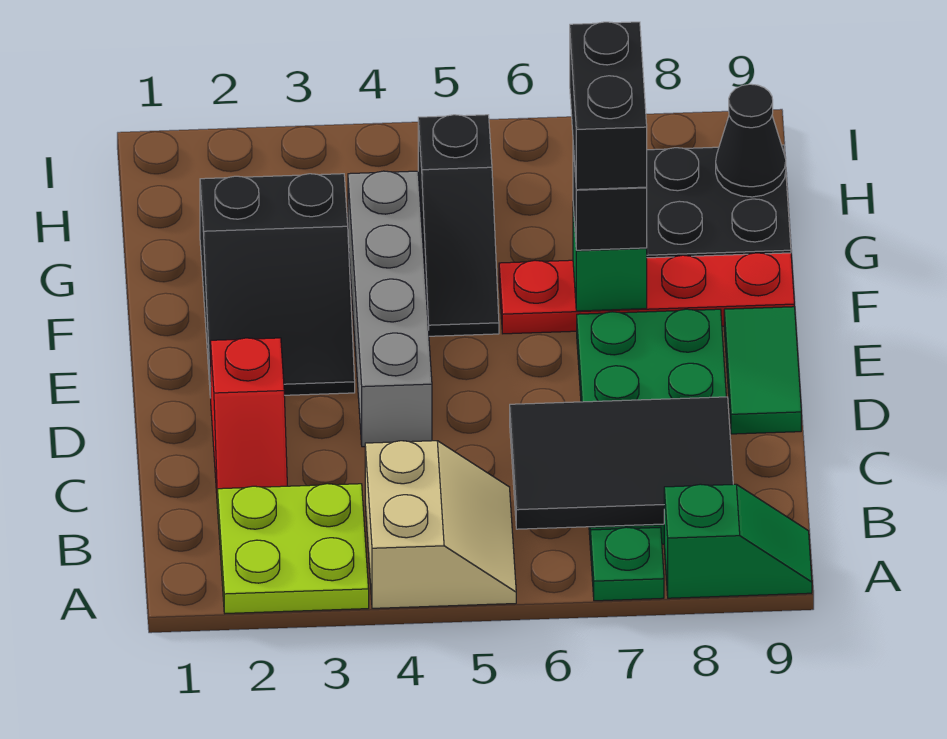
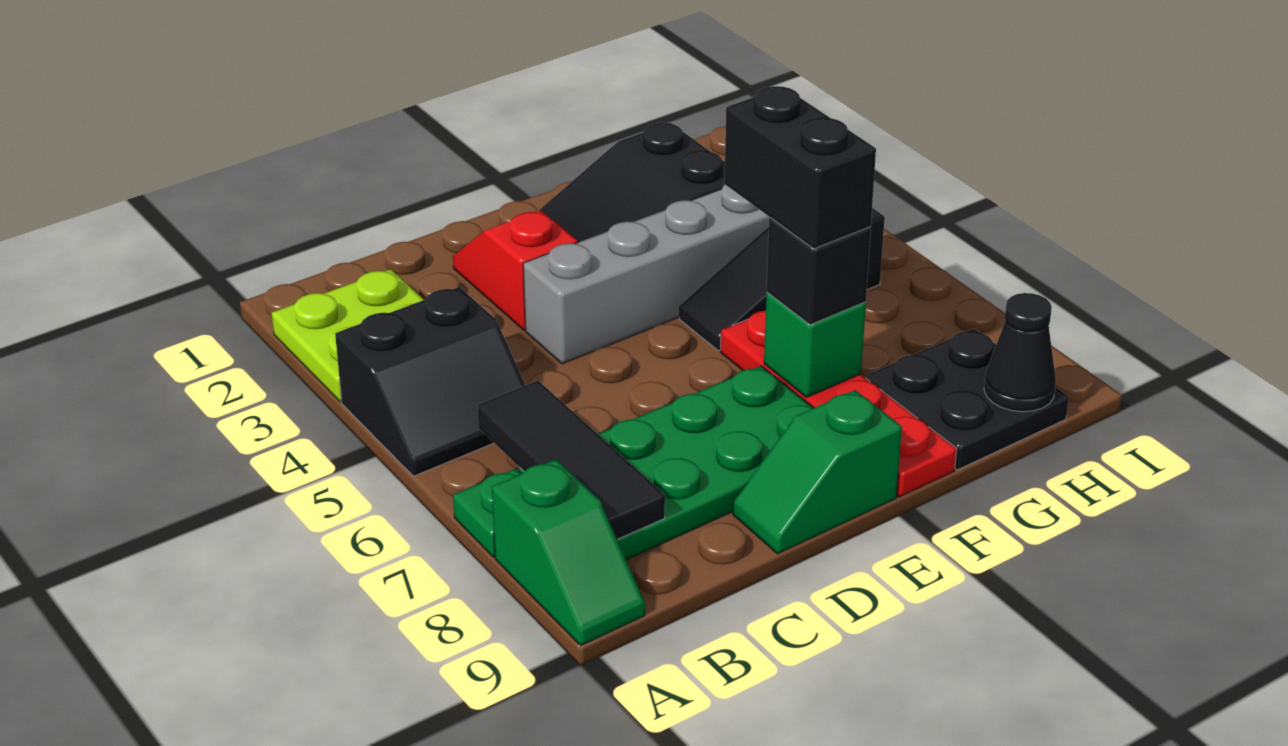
tan slope A4:B5 level 1 top 4 -> black slope A4:B5 level 1 top 4
black tile B6:C8 level 2 -> black tile B6:B8 level 2
red slope C2:D2 level 1 top D -> red slope D2:D3 level 1 top 3
green tile D9:E9 level 1 -> green slope D9:E9 level 1 top E
black brick F7:G7 level 4 -> black brick F6:F7 level 4

